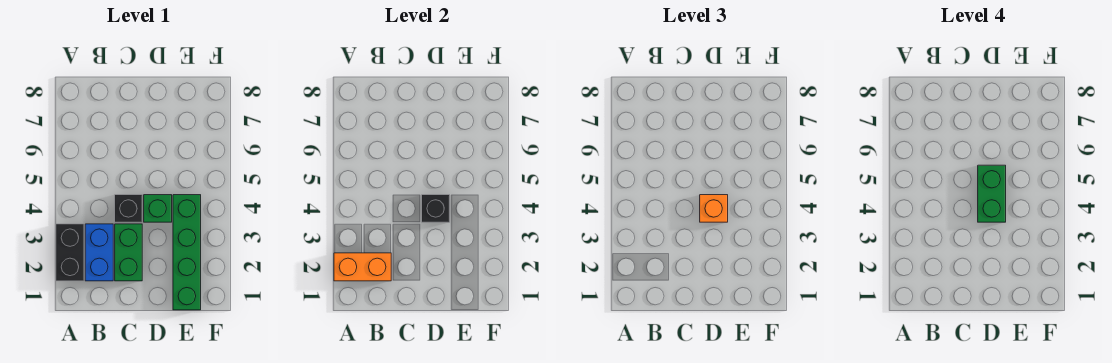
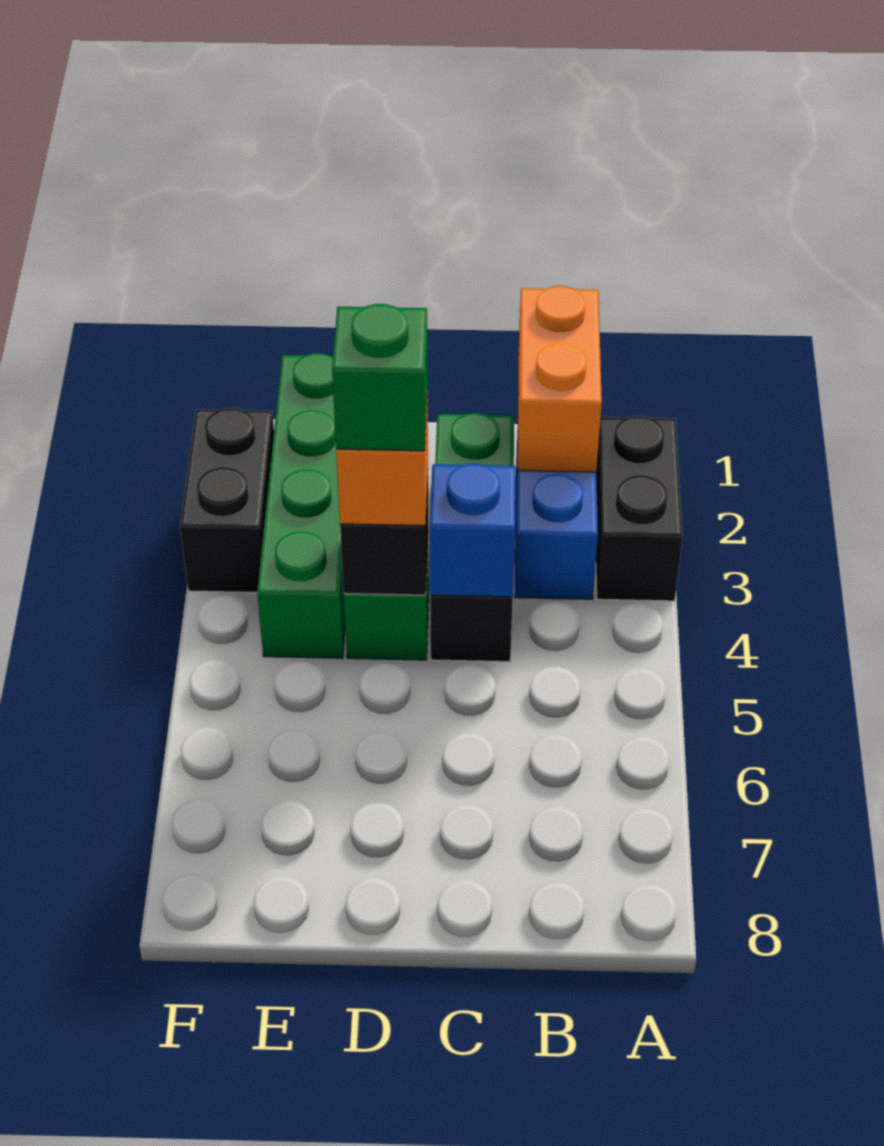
orange brick A2:B2 level 2 -> orange brick B1:B2 level 2
none -> blue brick C4 level 2
green brick D4:D5 level 4 -> green brick D4 level 4
none -> black brick F2:F3 level 1

